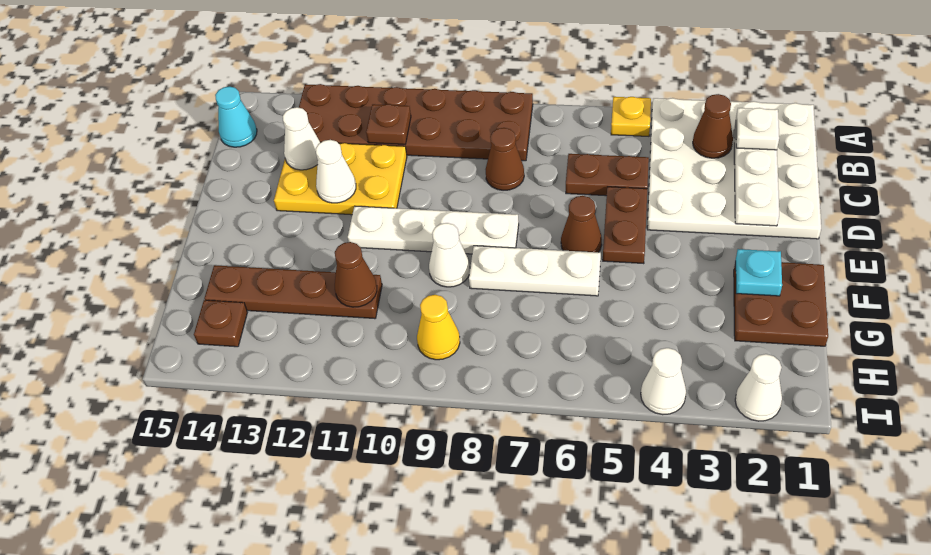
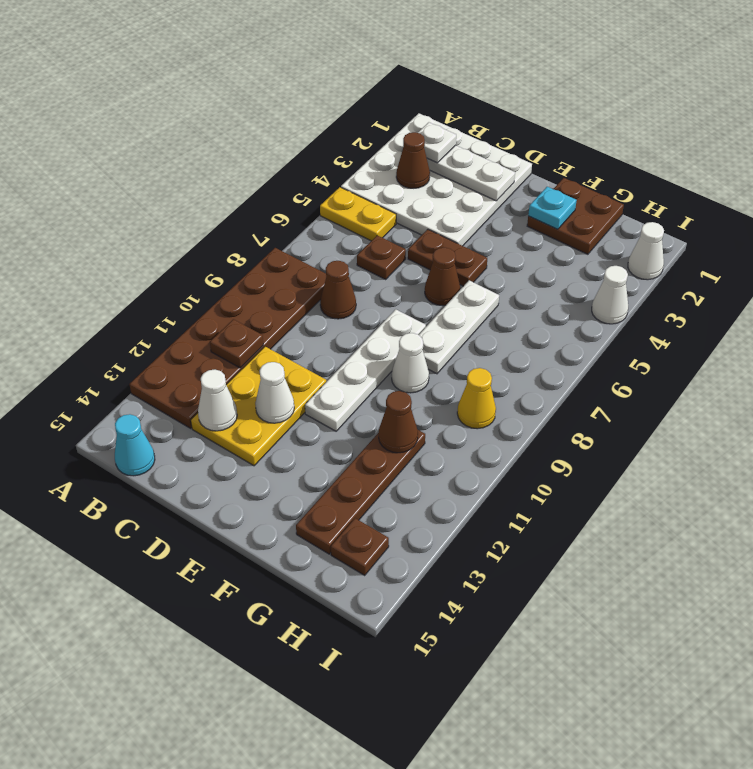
yellow plate A5 level 1 -> yellow plate A5:B5 level 1
brown plate C5:C6 level 1 -> brown plate C6 level 1

